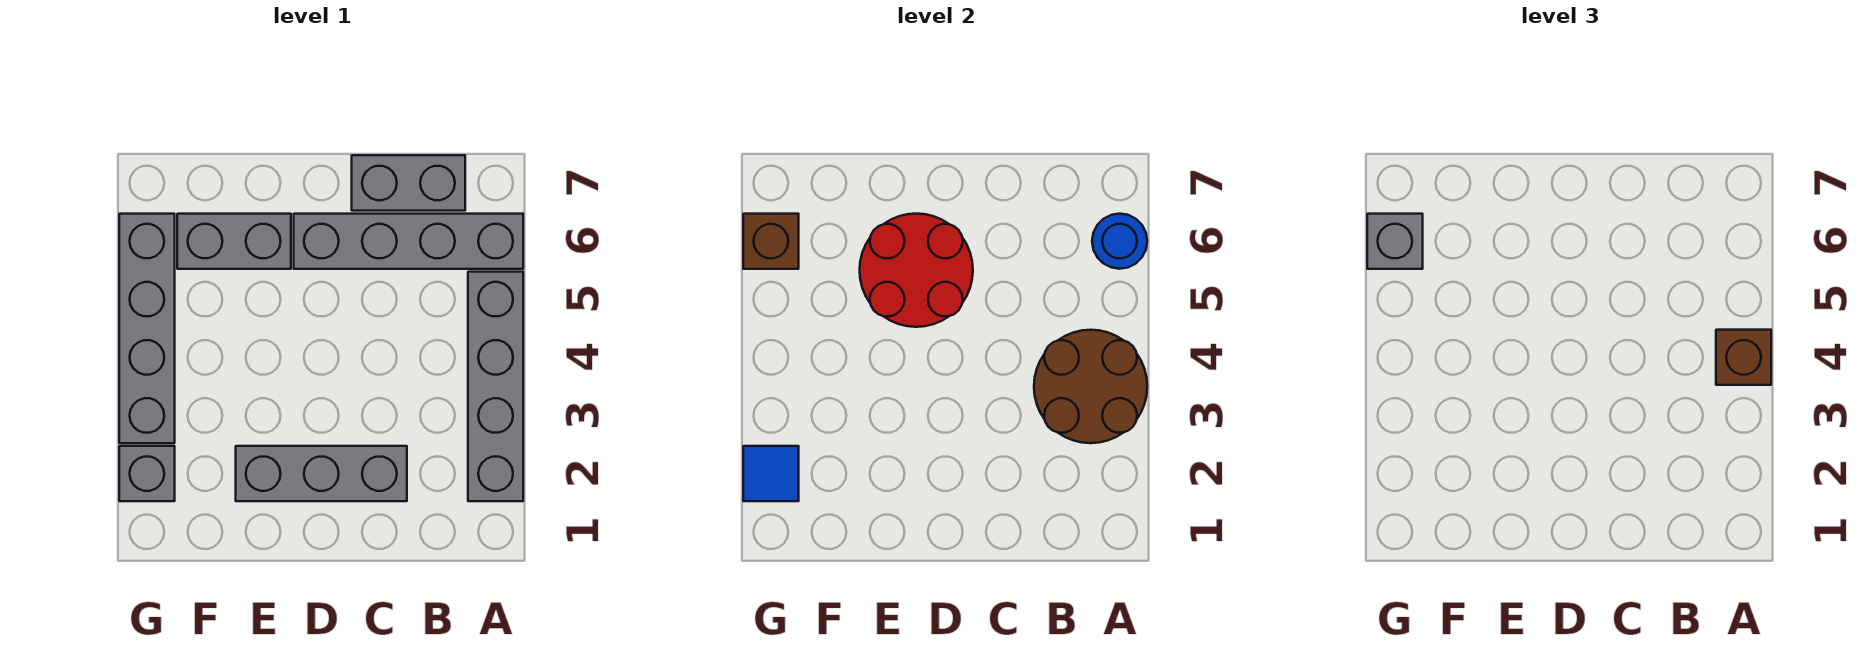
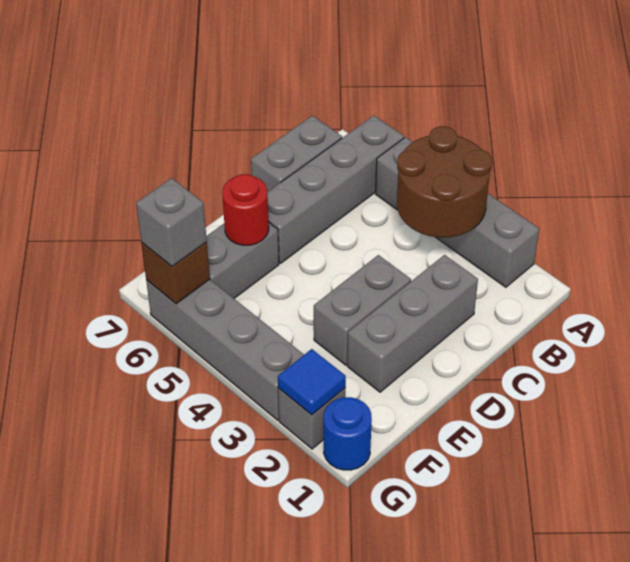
brown brick A4 level 3 -> none
blue round brick A6 level 2 -> blue round brick G1 level 1
none -> grey brick D3:E3 level 1
red round brick D5:E6 level 2 -> red round brick E6 level 2

